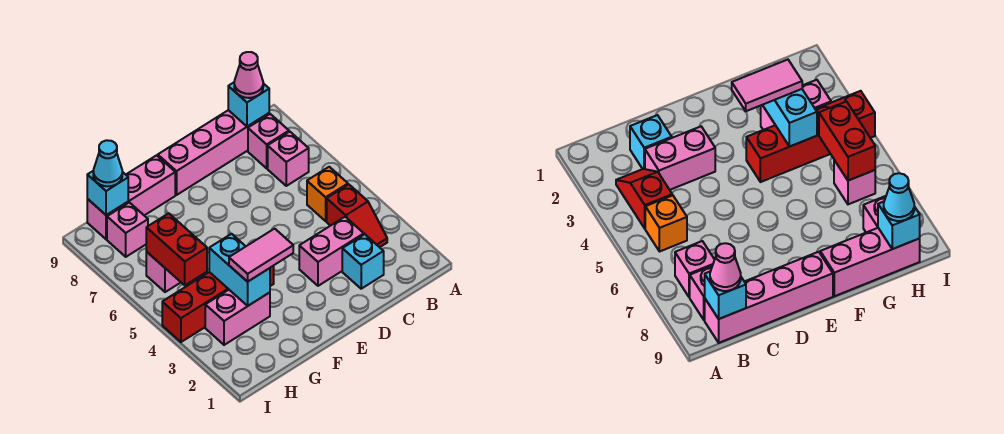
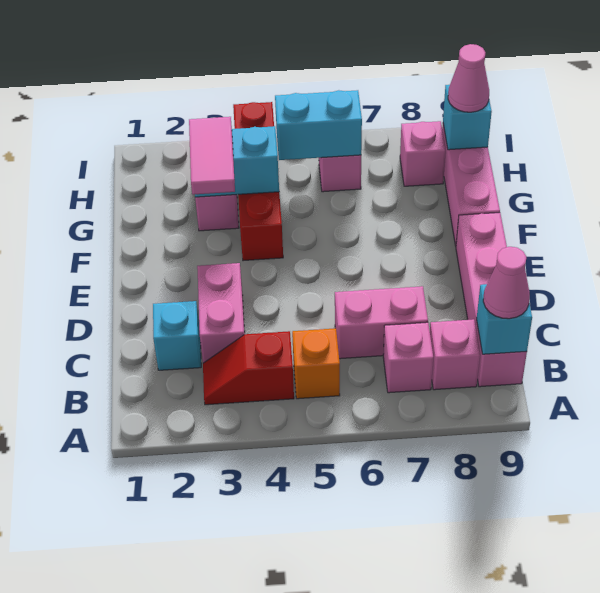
none -> pink brick C6:C7 level 1
red brick H5:H6 level 2 -> cyan brick H5:H6 level 2
cyan cone H9 level 3 -> pink cone H9 level 3

